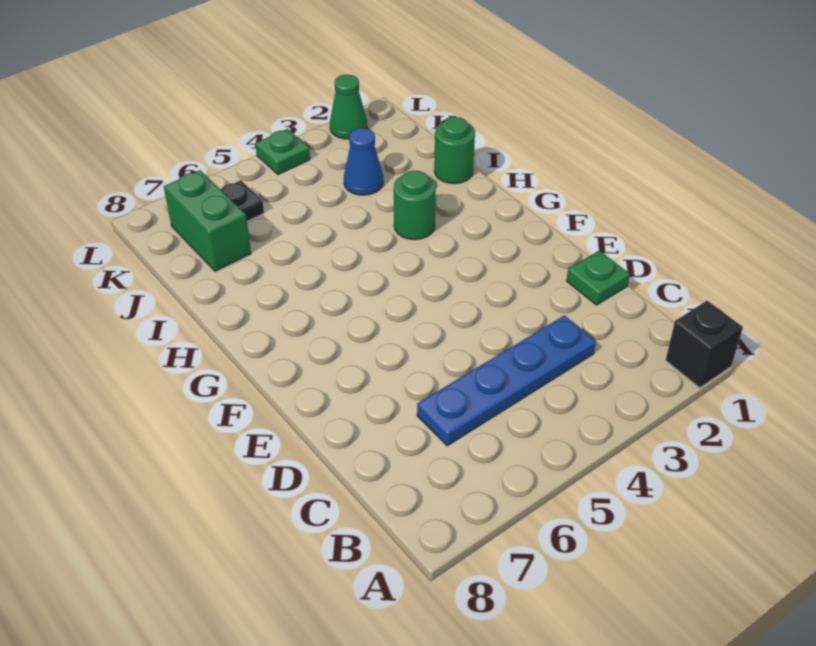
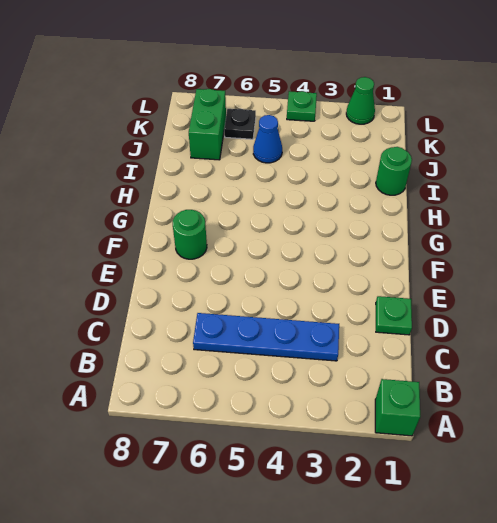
black brick A1 level 1 -> green brick A1 level 1
green round brick H3 level 1 -> green round brick F7 level 1
blue cone J3 level 1 -> blue cone J5 level 1

